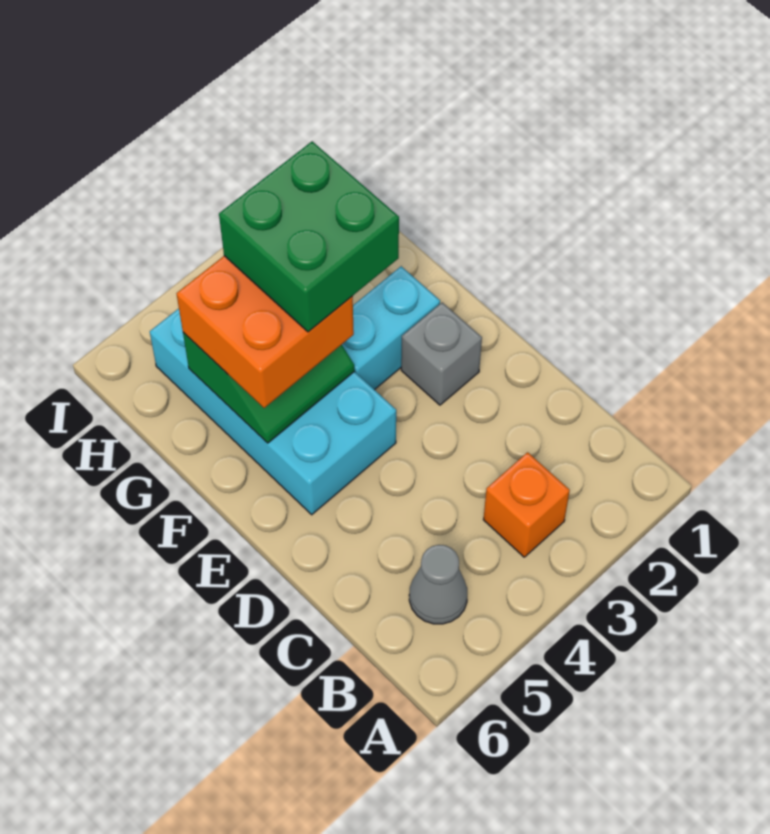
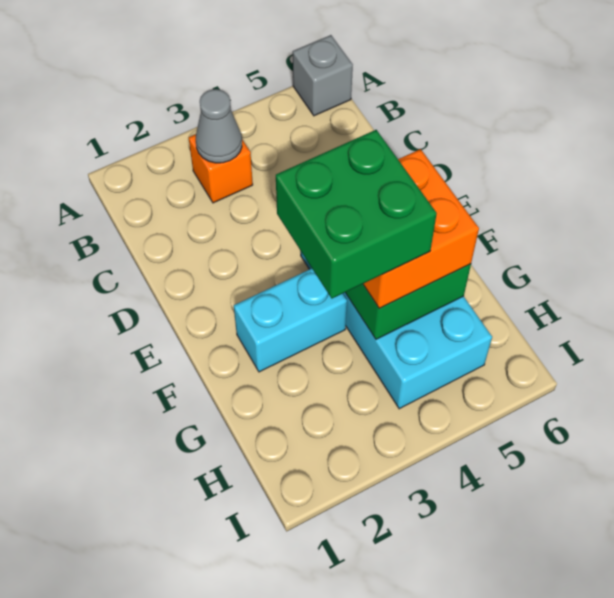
grey cone B5 level 1 -> grey cone B3 level 2
grey brick E2 level 1 -> grey brick A6 level 1

